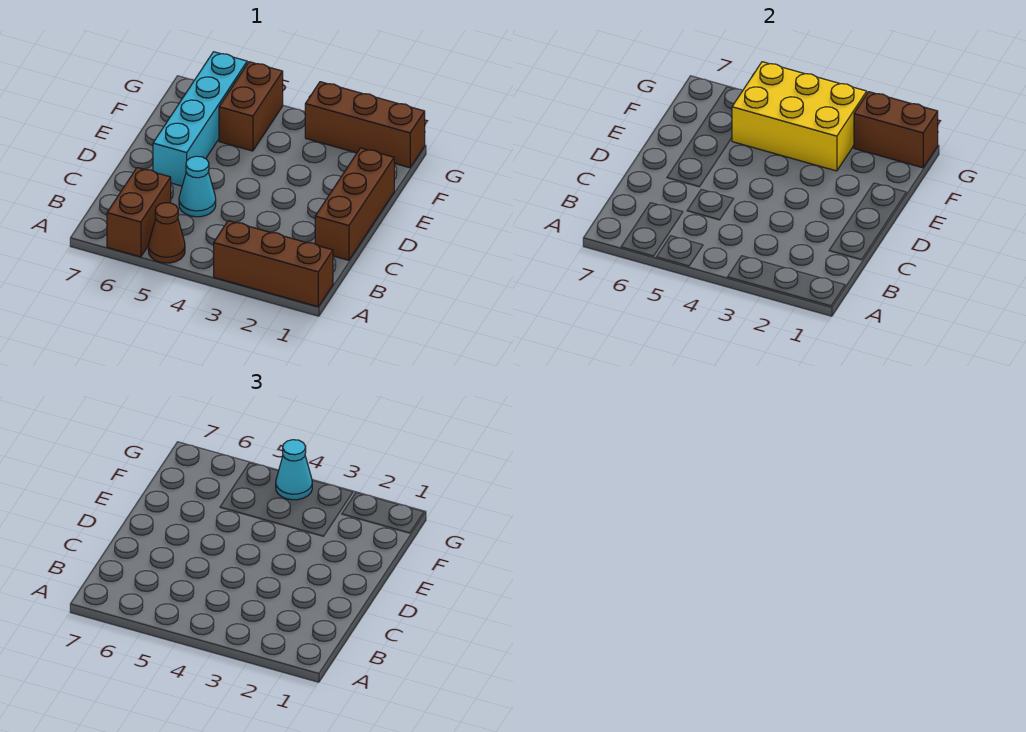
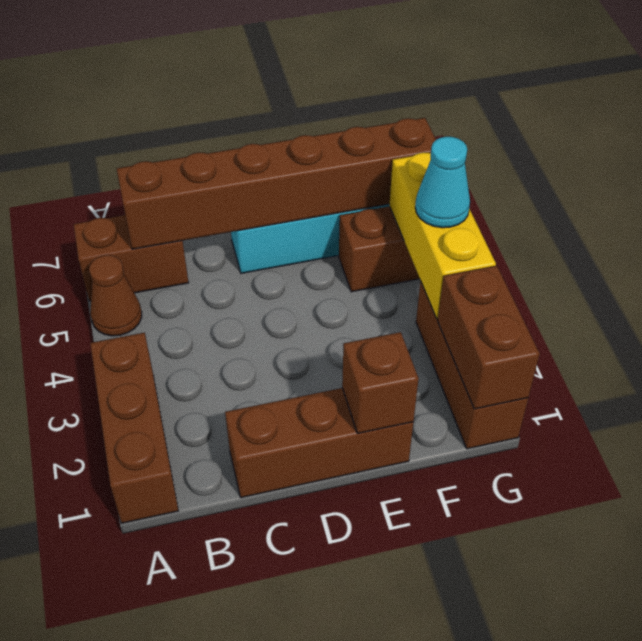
none -> brown brick B6:G6 level 2
cyan cone C5 level 1 -> none
none -> brown brick E1 level 2
yellow brick F3:G5 level 2 -> yellow brick G3:G5 level 2

